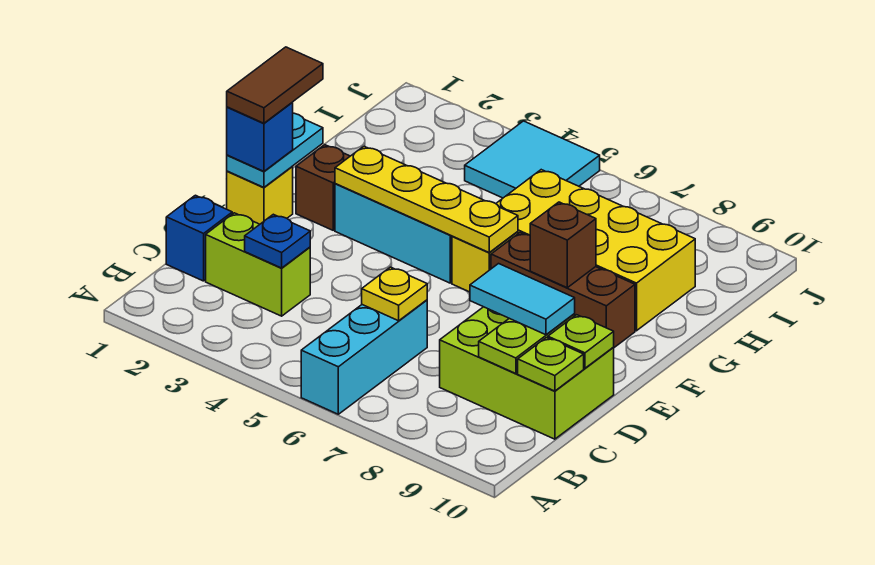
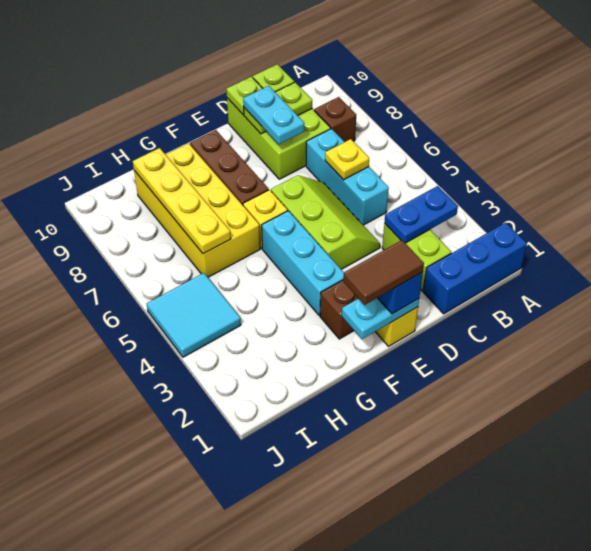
cyan brick A6:C6 level 1 -> cyan brick C5:C7 level 1
blue brick C1 level 1 -> blue brick A1:C1 level 1
blue plate C3 level 2 -> blue plate B3:C3 level 2
none -> lime slope D4:E6 level 1 top E
cyan tile D8:D9 level 3 -> cyan plate D8:D9 level 3
yellow plate F3:F6 level 2 -> yellow plate H6:H9 level 2
brown brick F8 level 2 -> brown brick B8 level 1

